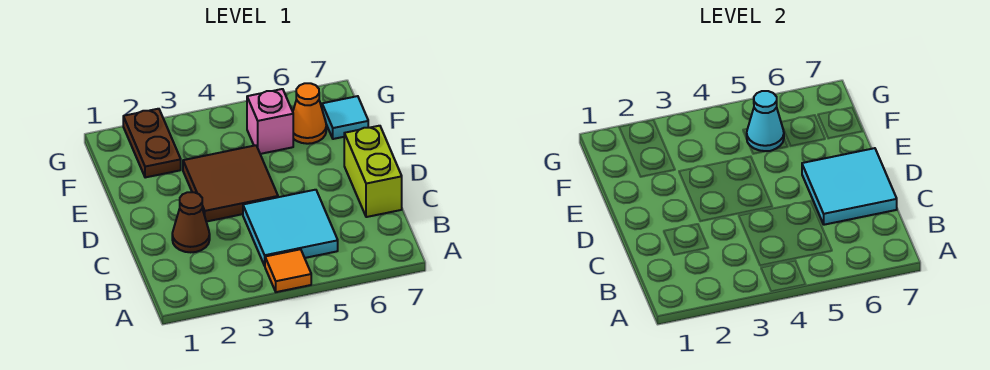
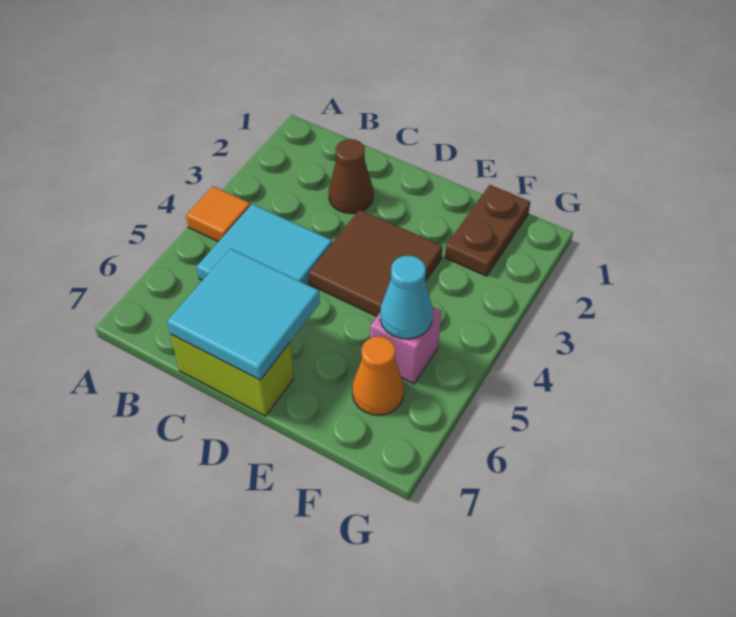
brown plate F2:G2 level 1 -> brown plate F1:F2 level 1
cyan tile F7 level 1 -> none

